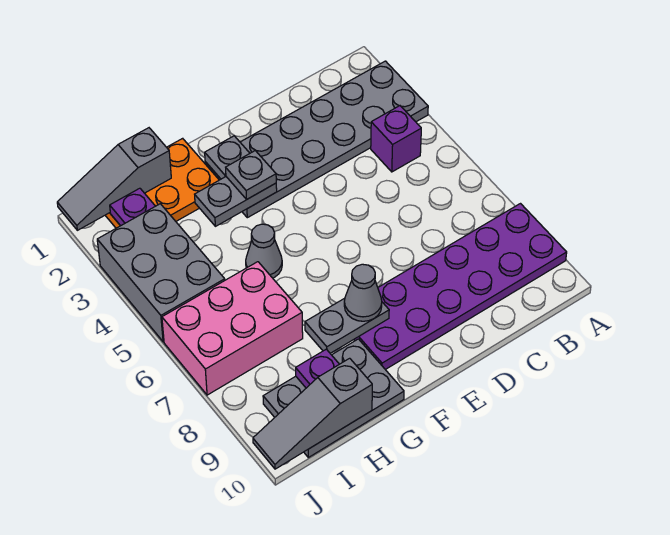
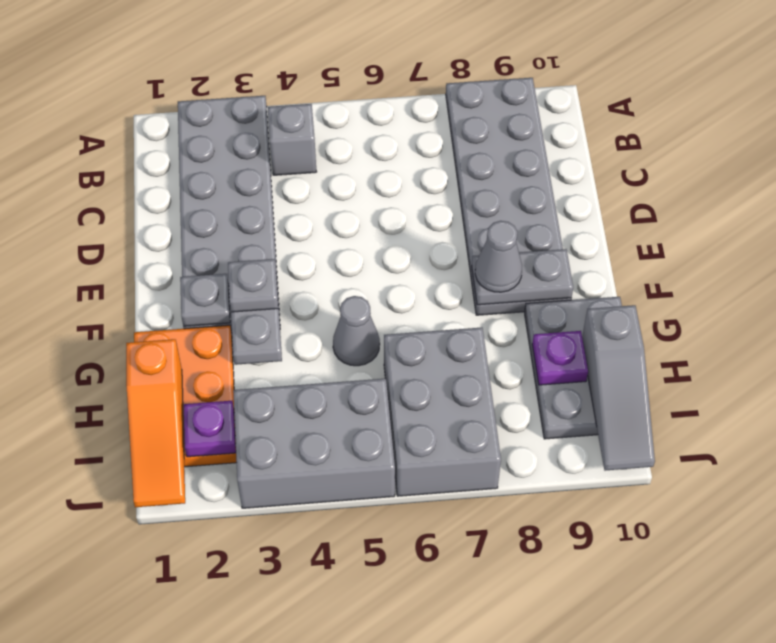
purple plate A8:F9 level 1 -> grey plate A8:F9 level 1
purple brick B4 level 1 -> grey brick B4 level 1
grey plate F8:G8 level 2 -> grey plate F8:F9 level 2
grey slope H1:J1 level 2 top H -> orange slope H1:J1 level 2 top H
pink brick H6:J7 level 1 -> grey brick H6:J7 level 1

